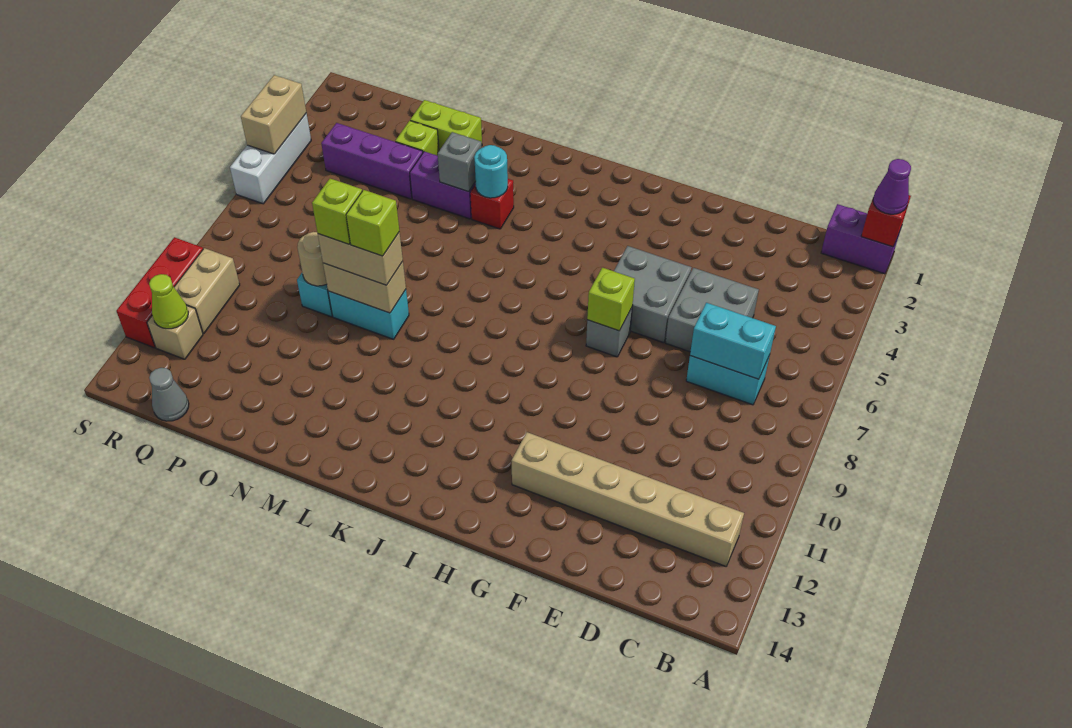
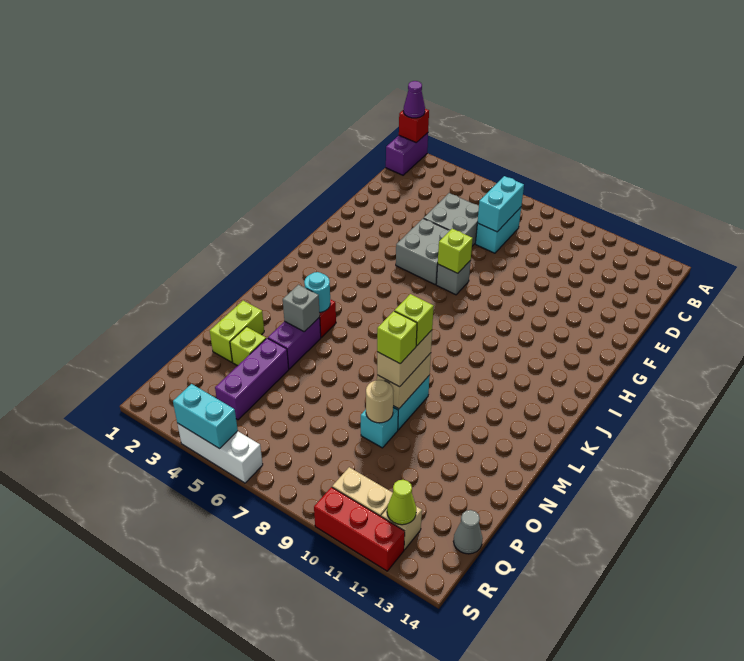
tan brick B12:G12 level 1 -> none
tan brick S4:S5 level 2 -> cyan brick S4:S5 level 2

